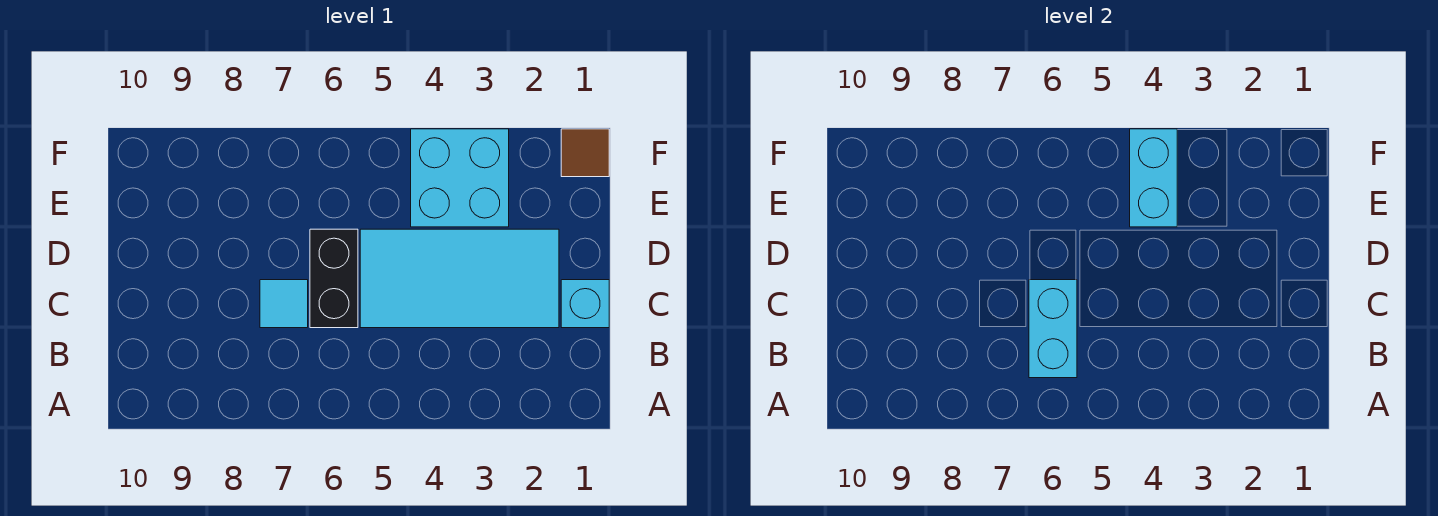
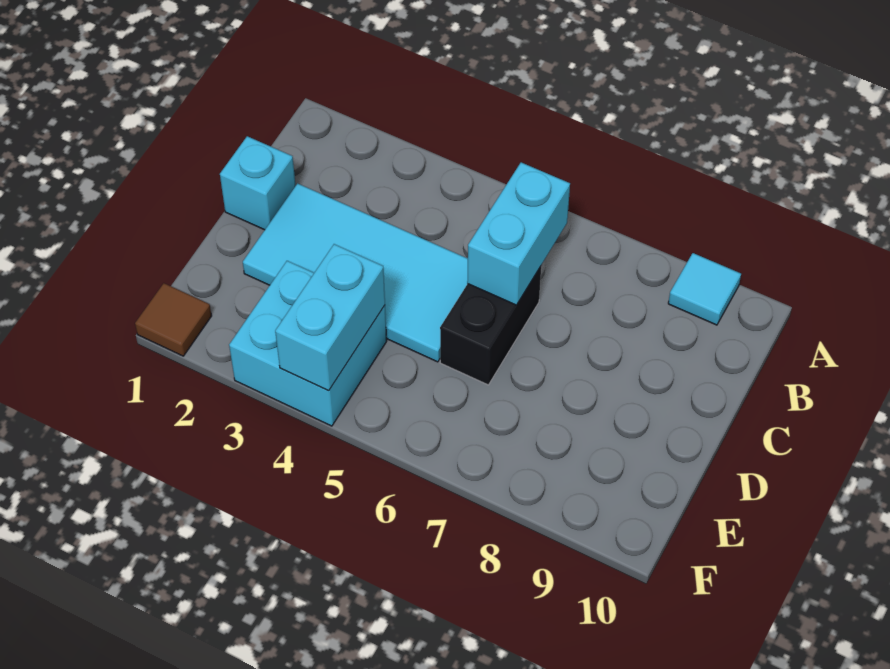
cyan tile C7 level 1 -> cyan tile A9 level 1

